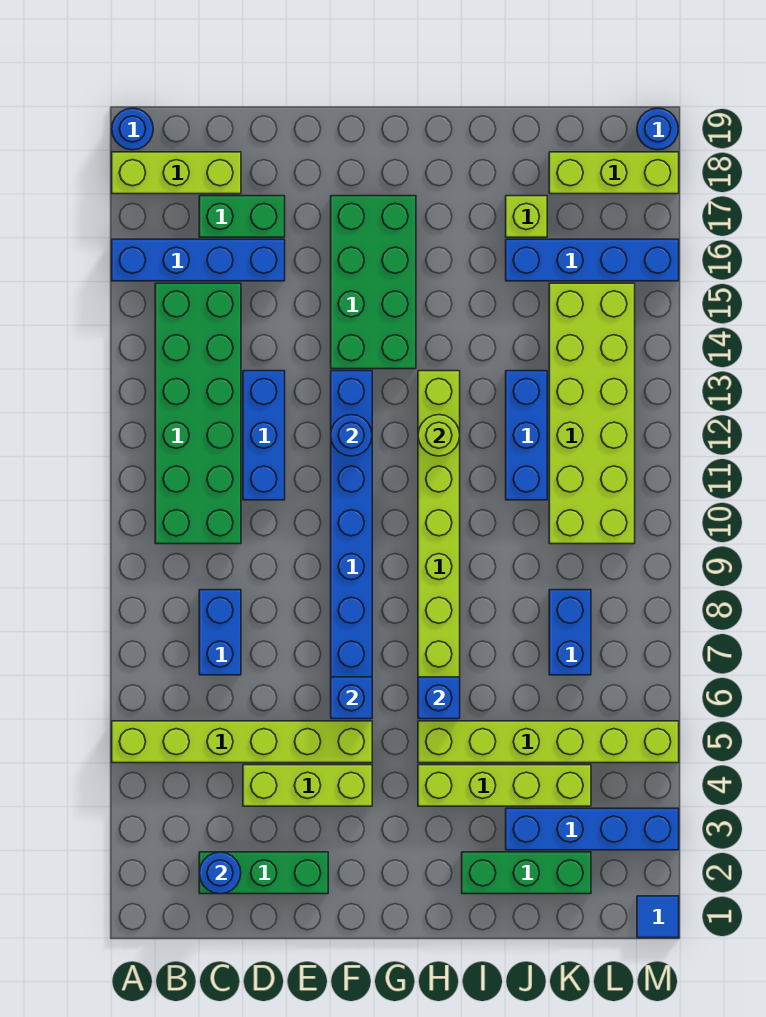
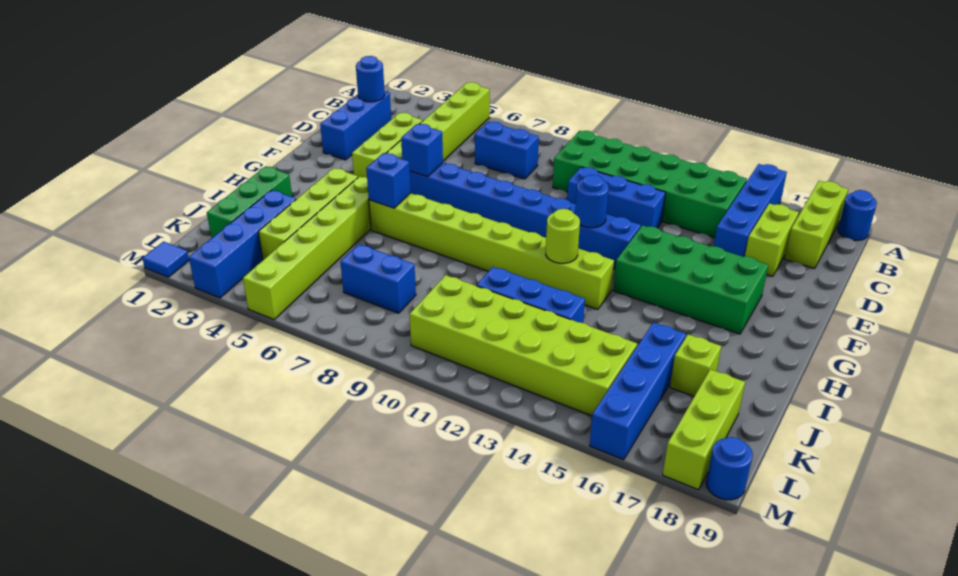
green brick C2:E2 level 1 -> blue brick C2:E2 level 1
green brick C17:D17 level 1 -> lime brick C17:D17 level 1

